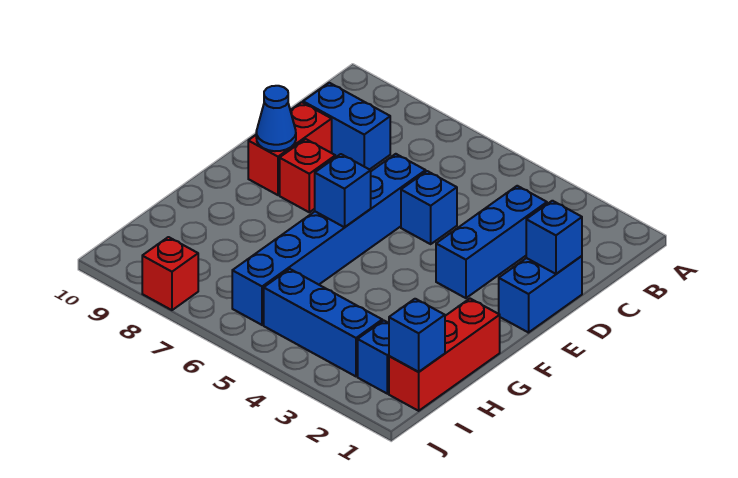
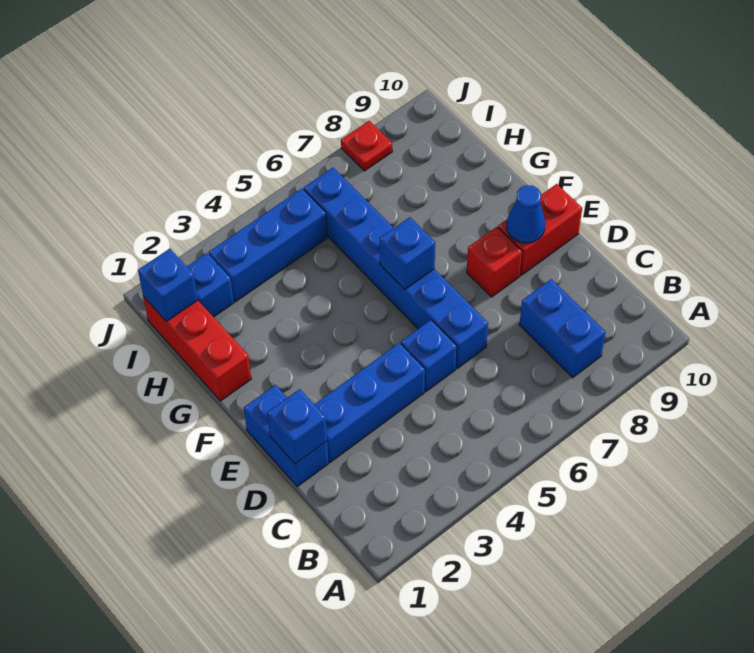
blue brick C3:E3 level 1 -> blue brick D2:D4 level 1
blue brick C8:C9 level 1 -> blue brick B8:C8 level 1
red brick D9:E9 level 1 -> red brick E9:E10 level 1
red brick J8 level 1 -> red plate J8 level 1

